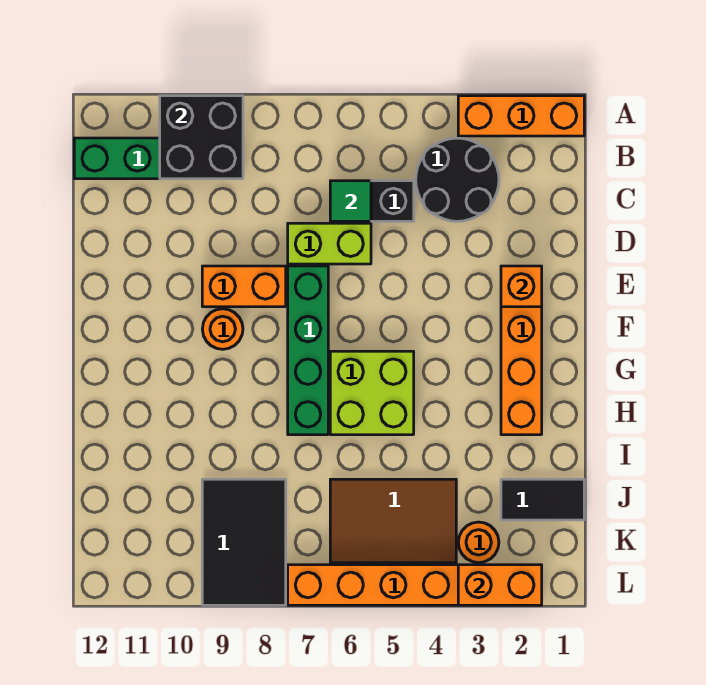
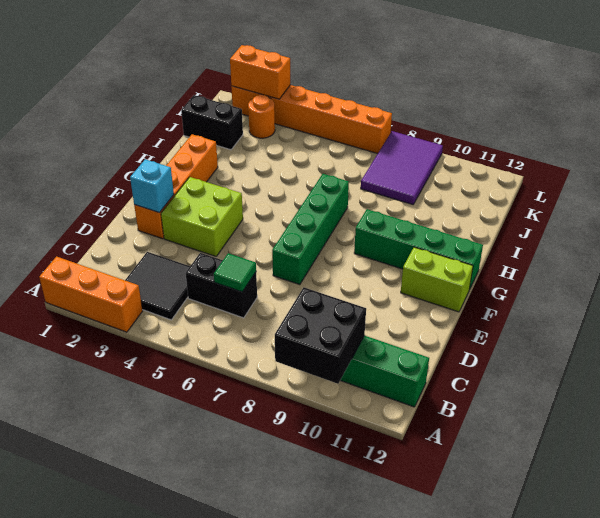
black round brick B3:C4 level 1 -> black tile B3:C4 level 1
lime brick D6:D7 level 1 -> lime brick F11:F12 level 1
orange brick E2 level 2 -> cyan brick E2 level 2
orange brick E8:E9 level 1 -> none
orange round brick F9 level 1 -> none
lime brick G5:H6 level 1 -> lime brick E3:F4 level 1
none -> green brick G9:G12 level 1
black tile J1:J2 level 1 -> black brick J1:J2 level 1
brown tile J4:K6 level 1 -> none
black tile J8:L9 level 1 -> purple tile J8:L9 level 1

